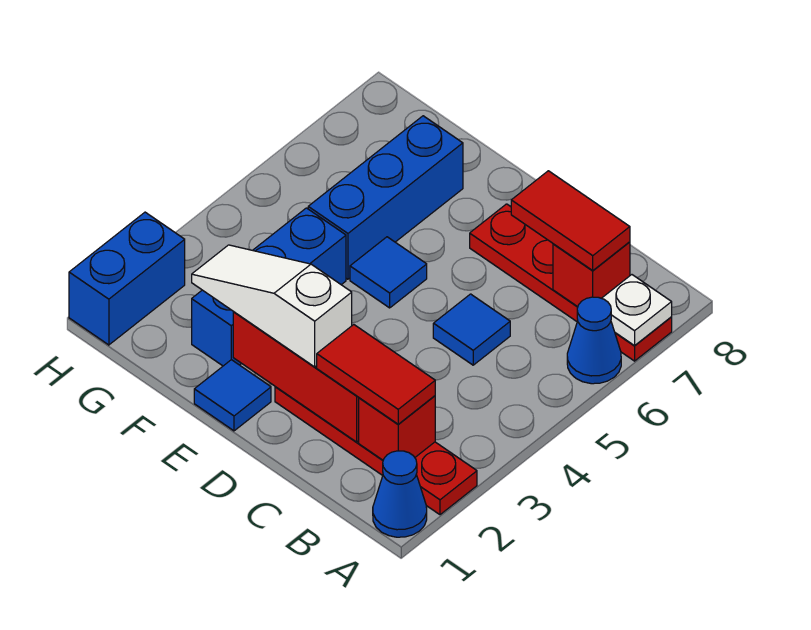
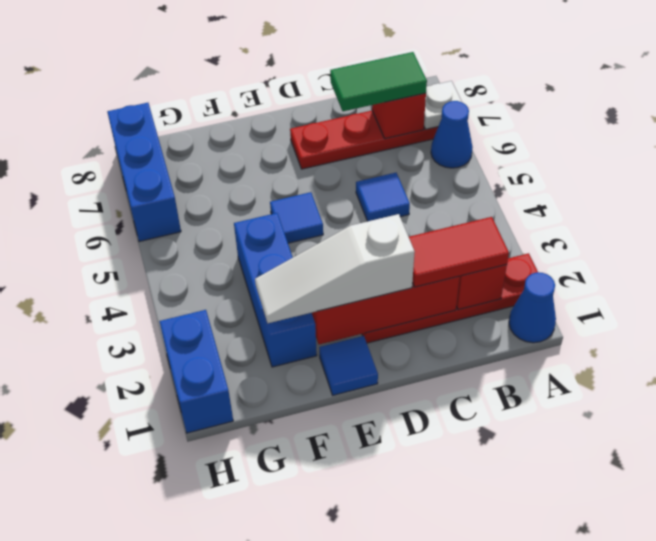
red tile B7:C7 level 3 -> green tile B7:C7 level 3
blue brick F5:F7 level 1 -> blue brick H6:H8 level 1

